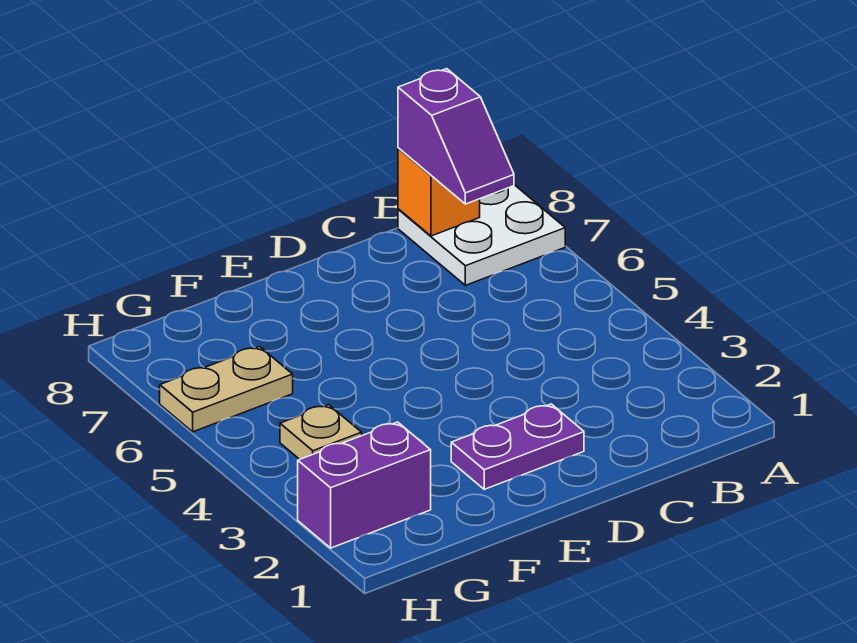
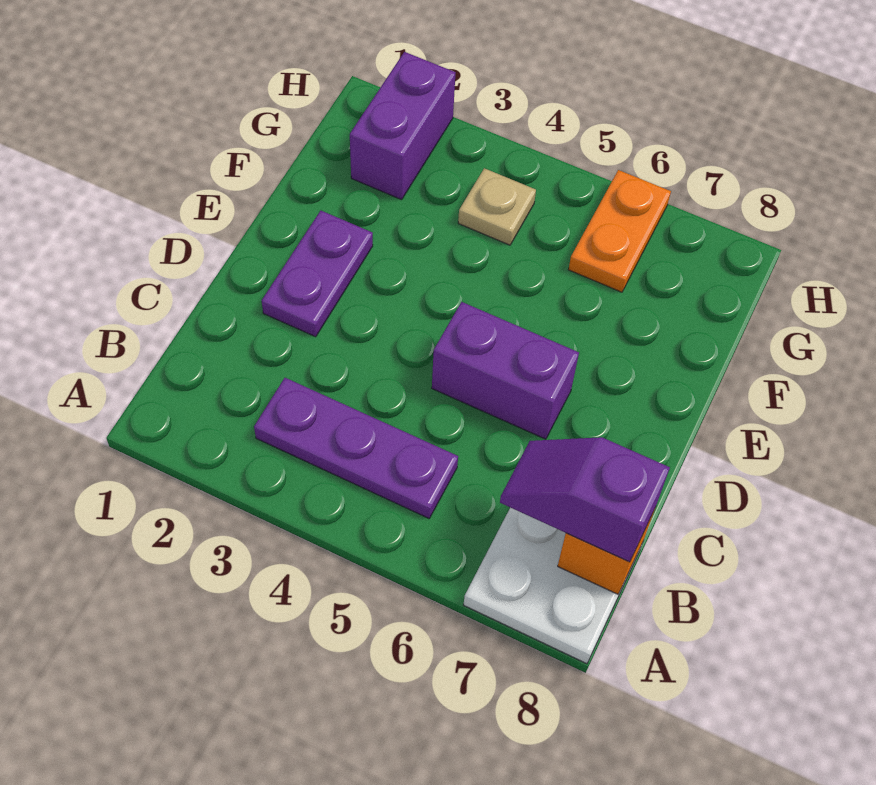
none -> purple plate B3:B5 level 1
none -> purple brick D5:D6 level 1
tan plate G6:H6 level 1 -> orange plate G6:H6 level 1

